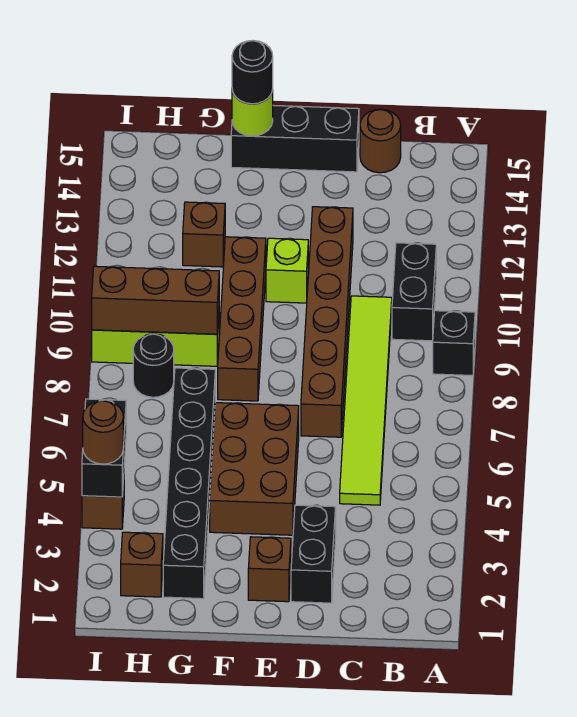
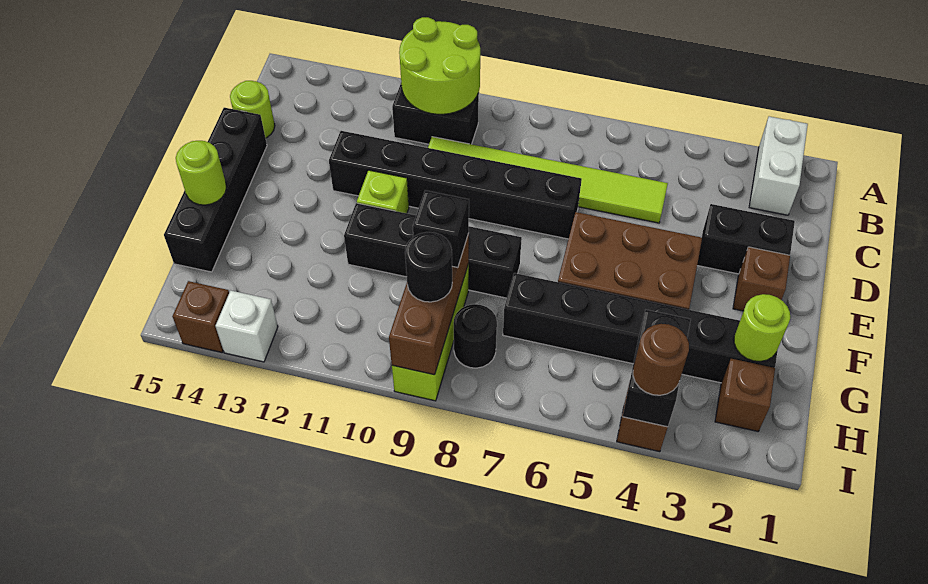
none -> white brick A2:B2 level 1
black brick A9 level 1 -> black brick G9 level 3
none -> lime round brick A10:B11 level 2
brown round brick C15 level 1 -> lime round brick C15 level 1
brown brick D7:D12 level 1 -> black brick D7:D12 level 1
black brick D15:F15 level 1 -> black brick D15:G15 level 1
brown brick F8:F11 level 1 -> black brick F8:F11 level 1
black round brick F15 level 3 -> black round brick H9 level 3
none -> lime round brick G2 level 2
brown brick G12 level 1 -> brown brick I14 level 1
black brick I4:I5 level 2 -> black brick H4:I4 level 2
none -> white brick I13 level 1

